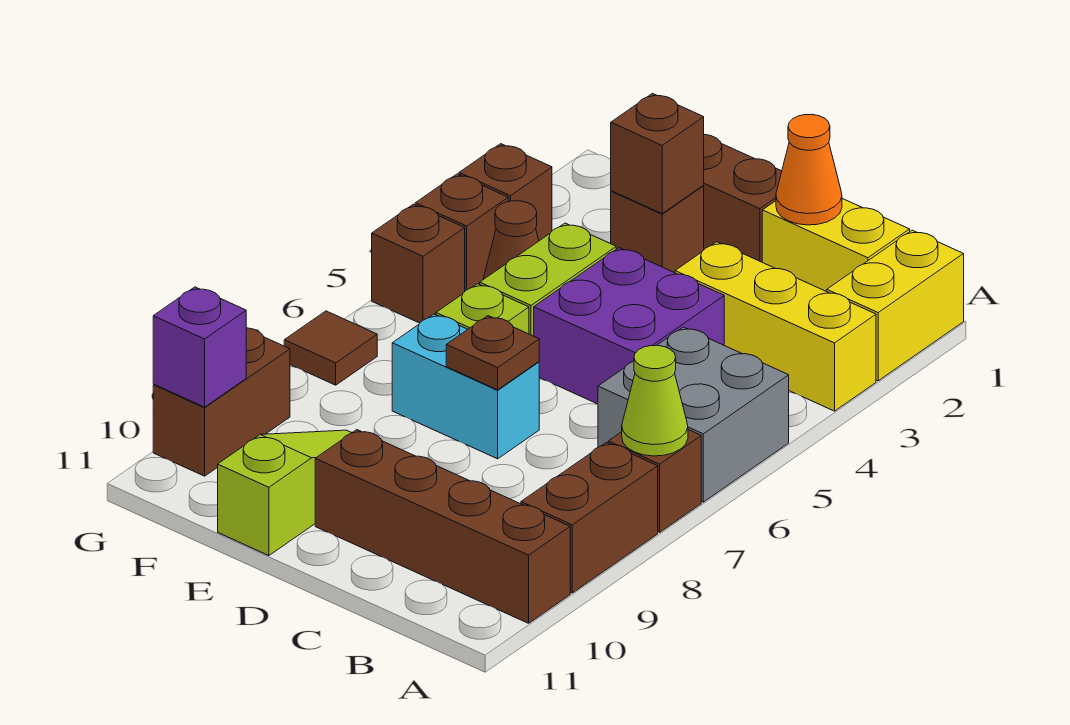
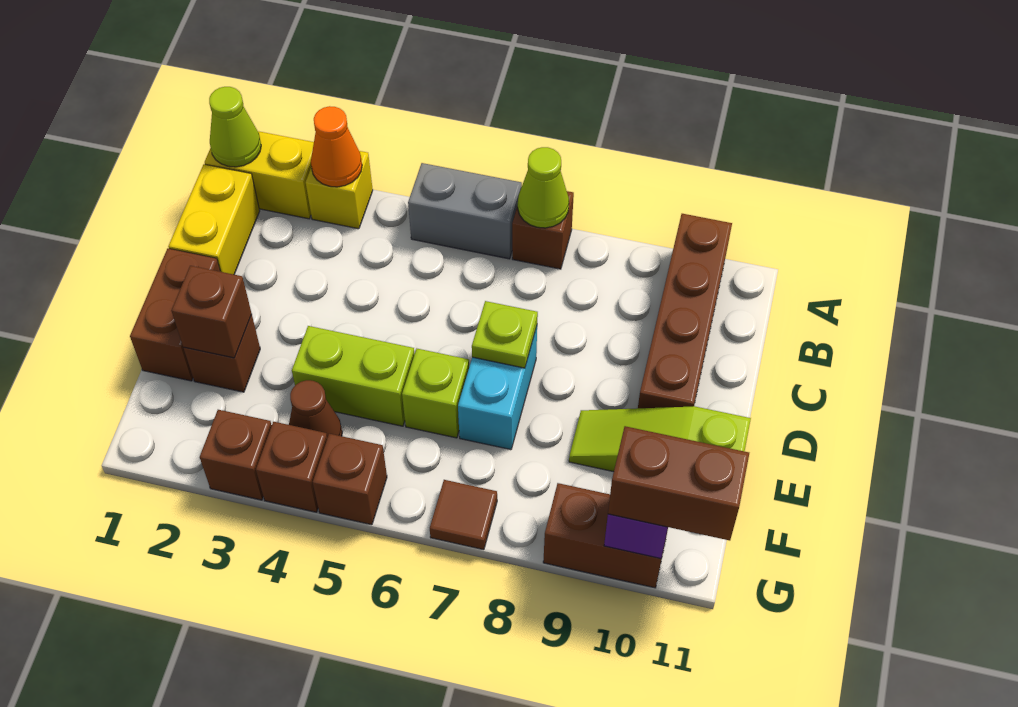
none -> lime cone A1 level 2
yellow brick A3:C3 level 1 -> yellow brick A3 level 1
grey brick A5:B6 level 1 -> grey brick A5:A6 level 1
brown brick A8:A9 level 1 -> brown brick G10:G11 level 3
orange cone C1 level 2 -> orange cone A3 level 2
purple brick C4:D5 level 1 -> none
brown plate D7 level 2 -> lime plate D7 level 2

